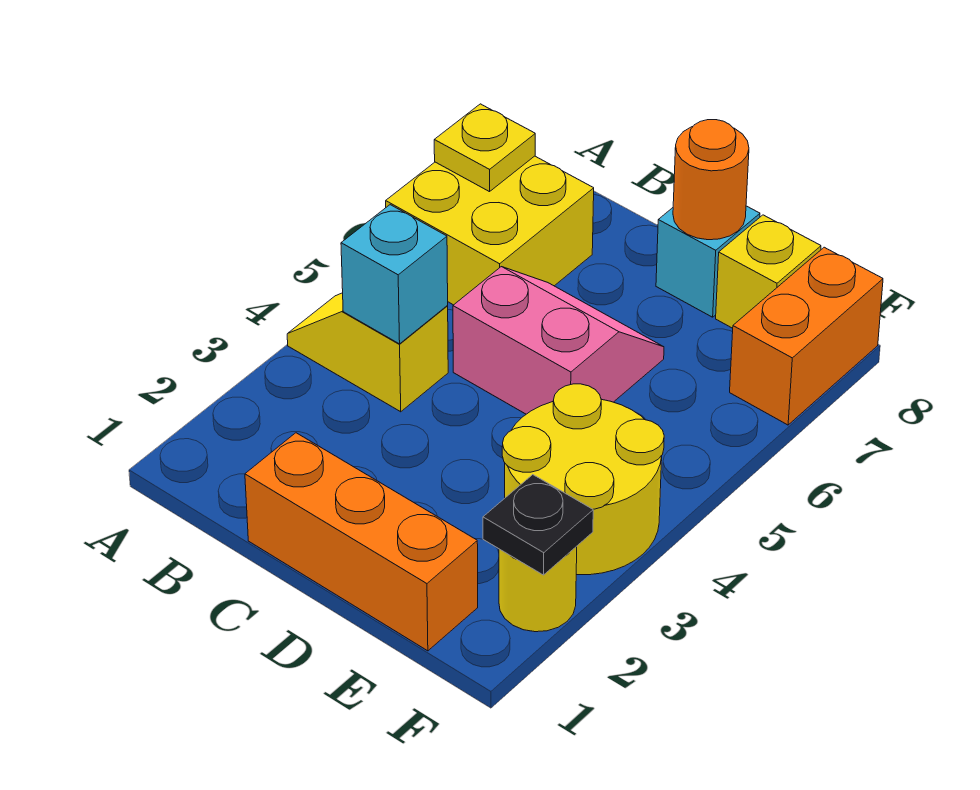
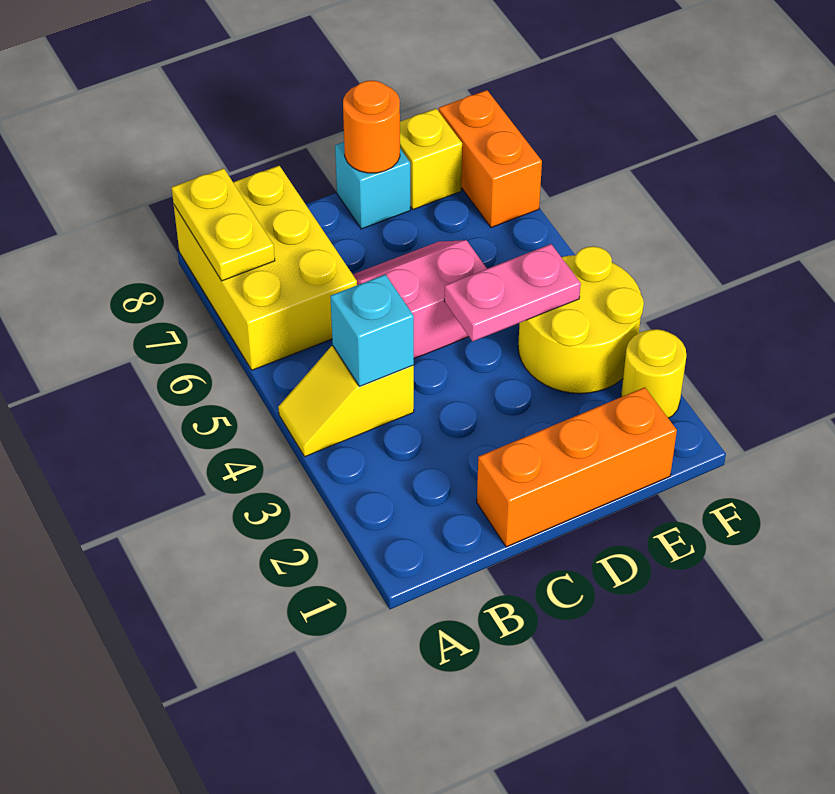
yellow brick A6:B7 level 1 -> yellow brick A6:B8 level 1
yellow plate A7 level 2 -> yellow plate A7:A8 level 2
none -> pink plate D4:E4 level 2
black plate F2 level 2 -> none

